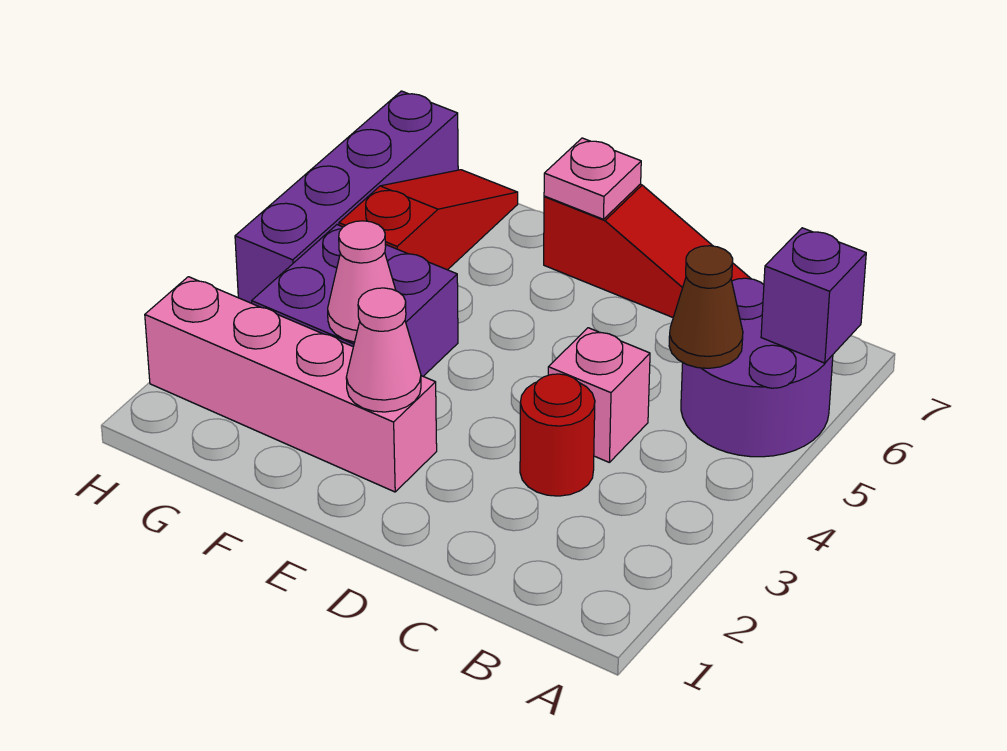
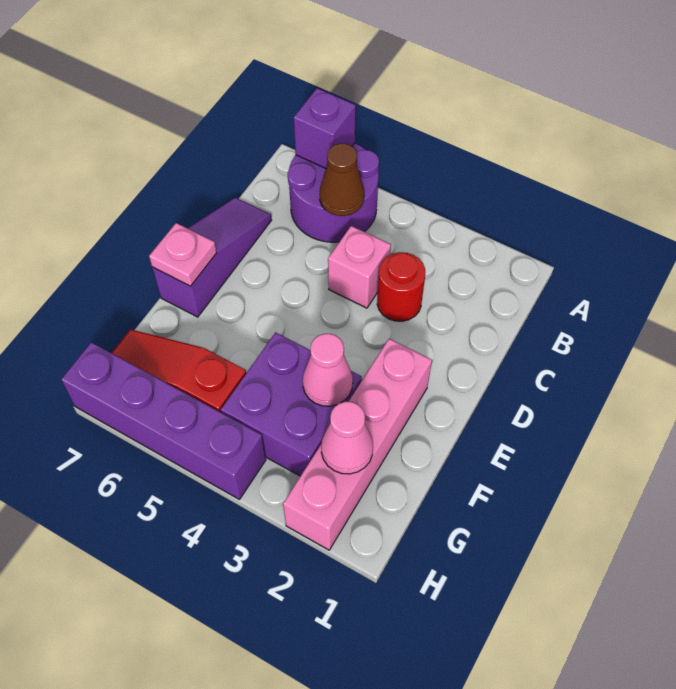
red slope C7:E7 level 1 top E -> purple slope C7:E7 level 1 top E
pink cone E2 level 2 -> pink cone G2 level 2

